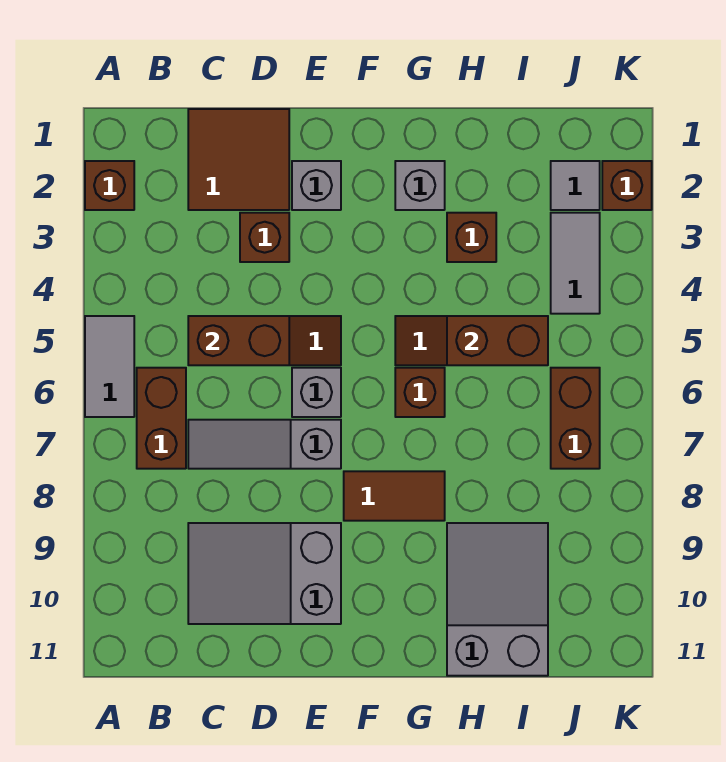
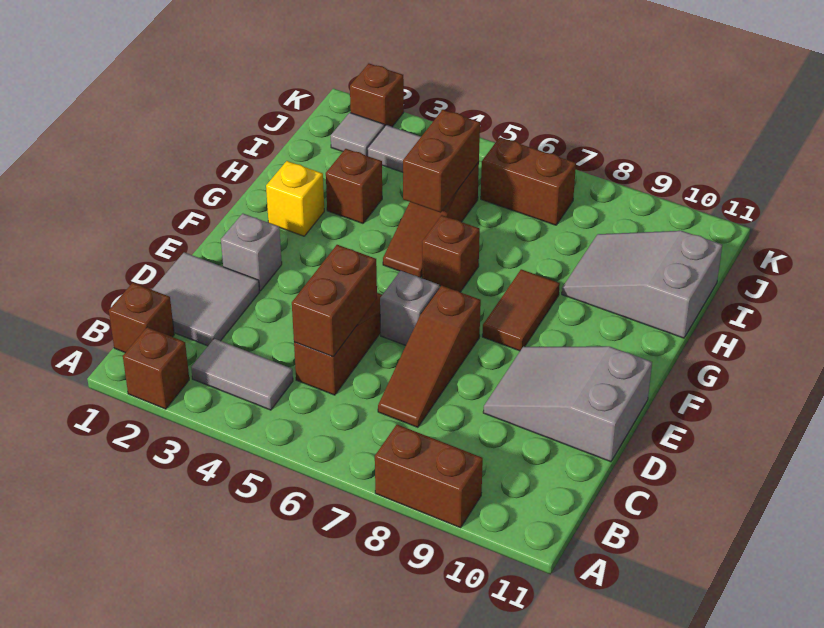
grey tile A5:A6 level 1 -> grey tile B3:B4 level 1
brown brick B6:B7 level 1 -> brown brick A8:A9 level 1
brown tile C1:D2 level 1 -> grey tile C1:D2 level 1
grey slope C7:E7 level 1 top E -> brown slope C7:E7 level 1 top E
grey slope C9:E10 level 1 top E -> grey slope D9:E11 level 1 top 11
brown brick D3 level 1 -> brown brick B1 level 1
grey brick G2 level 1 -> yellow brick G2 level 1

